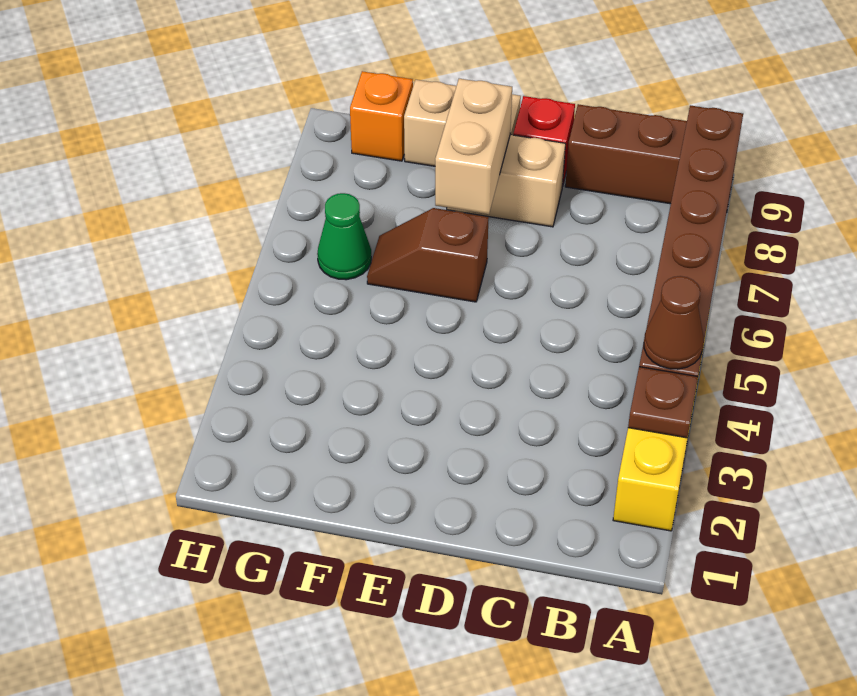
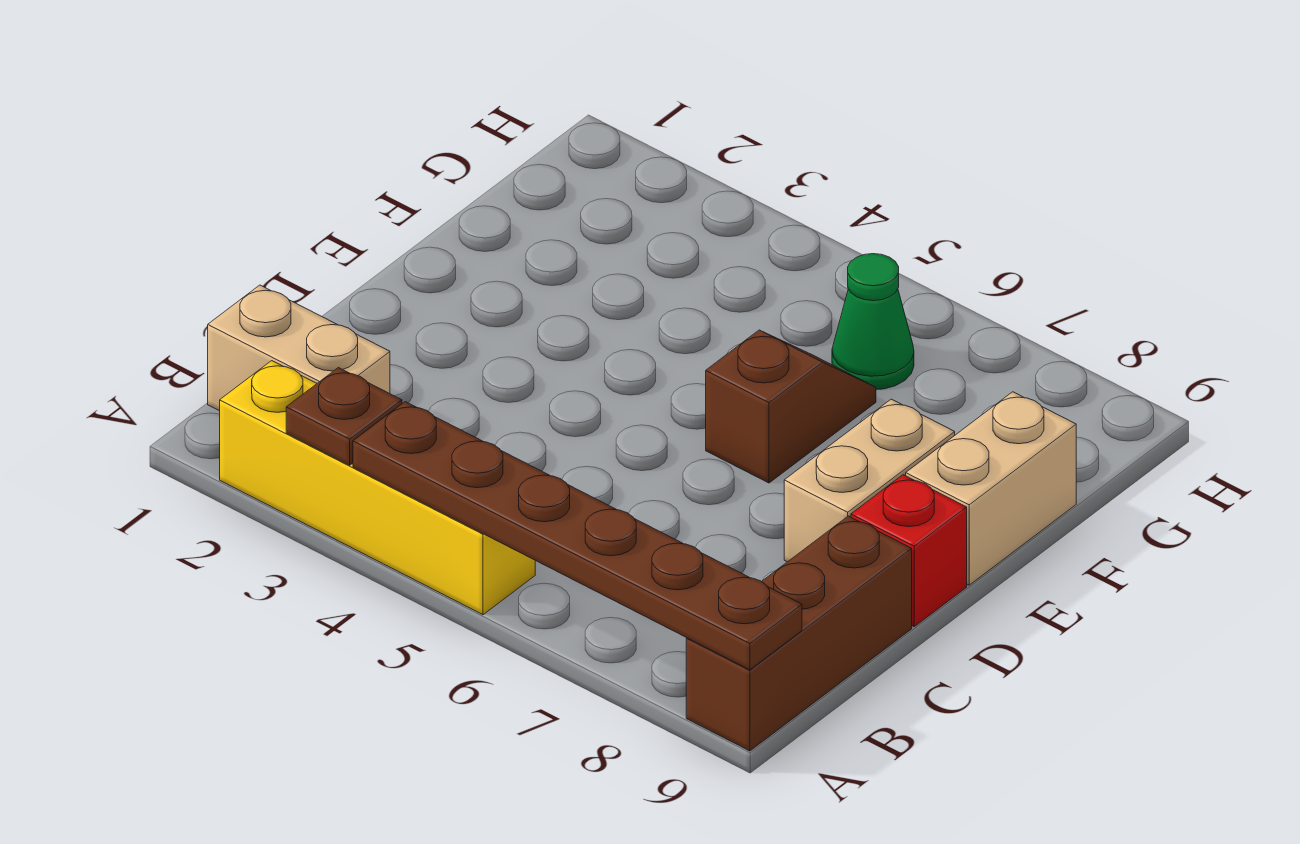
brown cone A4 level 3 -> none
tan brick E7:E8 level 2 -> tan brick B1:B2 level 1
orange brick G9 level 1 -> none

